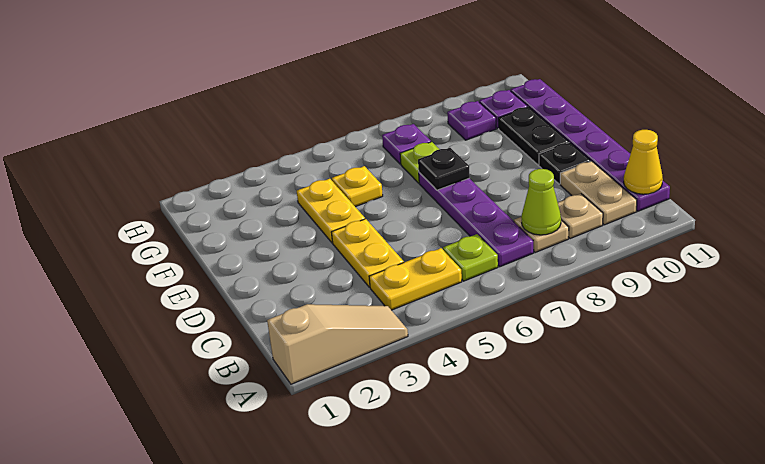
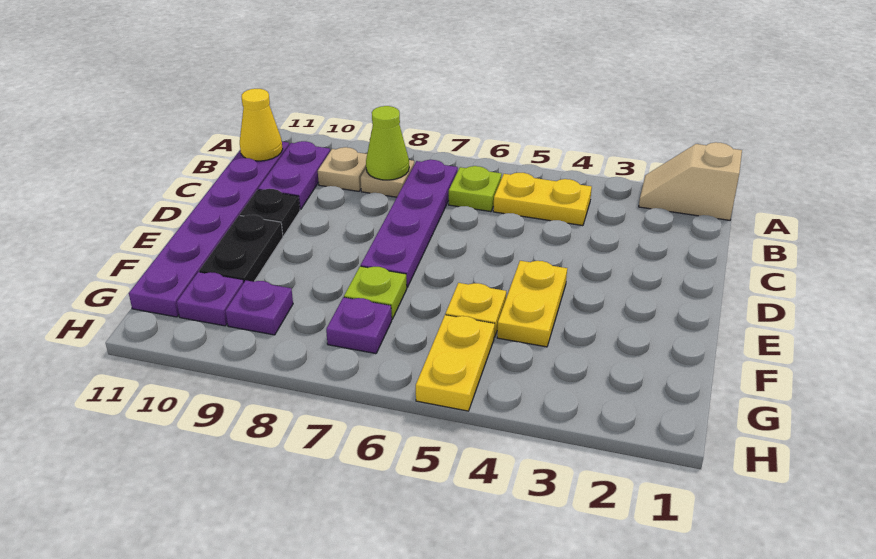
tan slope A1:A3 level 1 top 1 -> tan slope A1:A2 level 1 top 1
tan plate B10:C10 level 1 -> purple plate B10:C10 level 1
yellow plate C4:D4 level 1 -> yellow plate G5:H5 level 1
black plate E7 level 2 -> none

